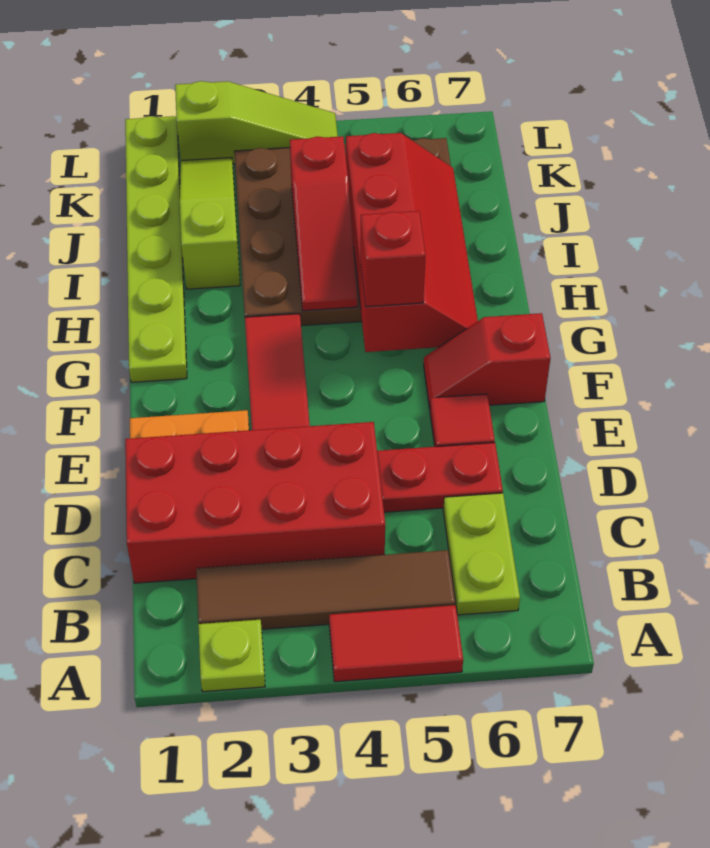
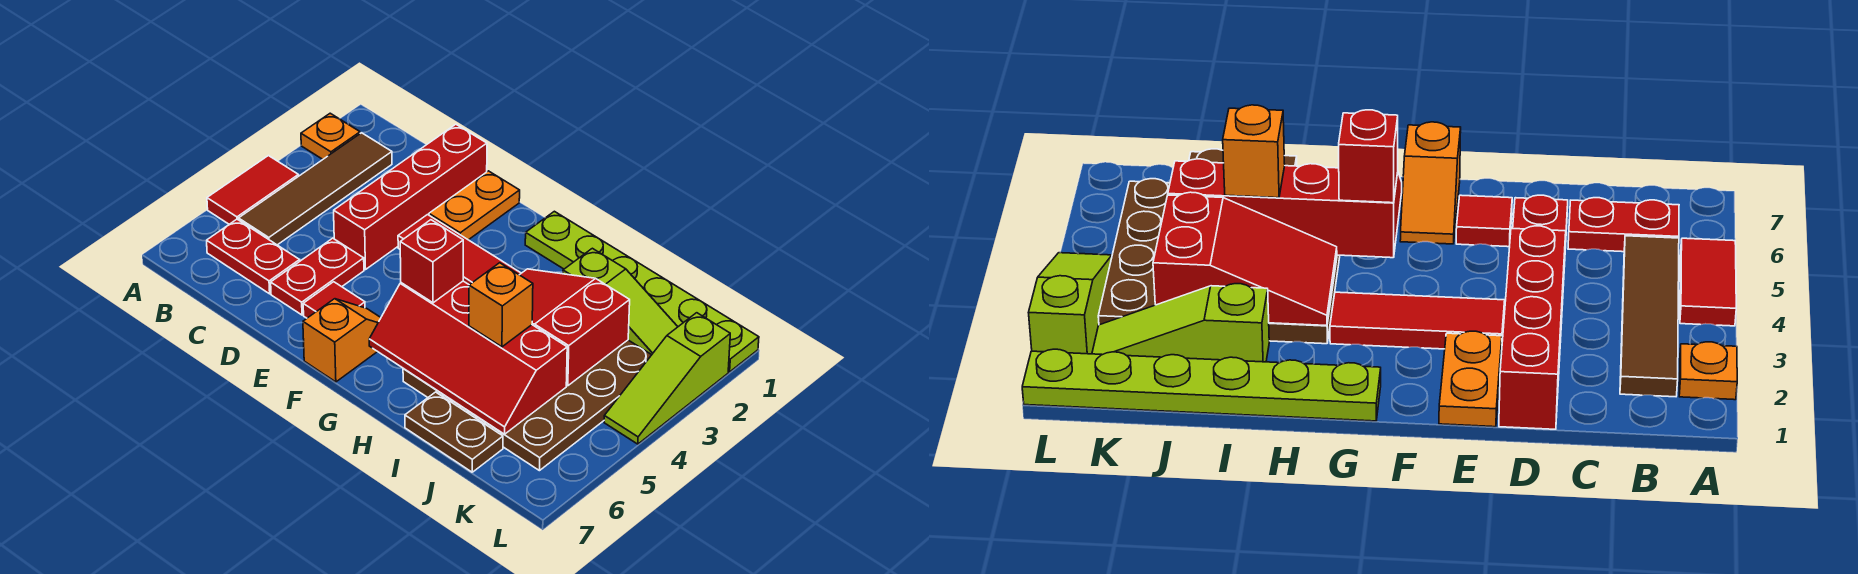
lime plate A2 level 1 -> orange plate A2 level 1
lime plate B6:C6 level 1 -> red plate B6:C6 level 1
red brick C1:D4 level 1 -> red brick D1:D4 level 1
red slope F6:F7 level 1 top 7 -> orange slope F6:F7 level 1 top 7
red slope H4:J4 level 2 top J -> red slope H3:J4 level 2 top J
none -> orange brick I5 level 3
none -> brown plate I7:J7 level 1

